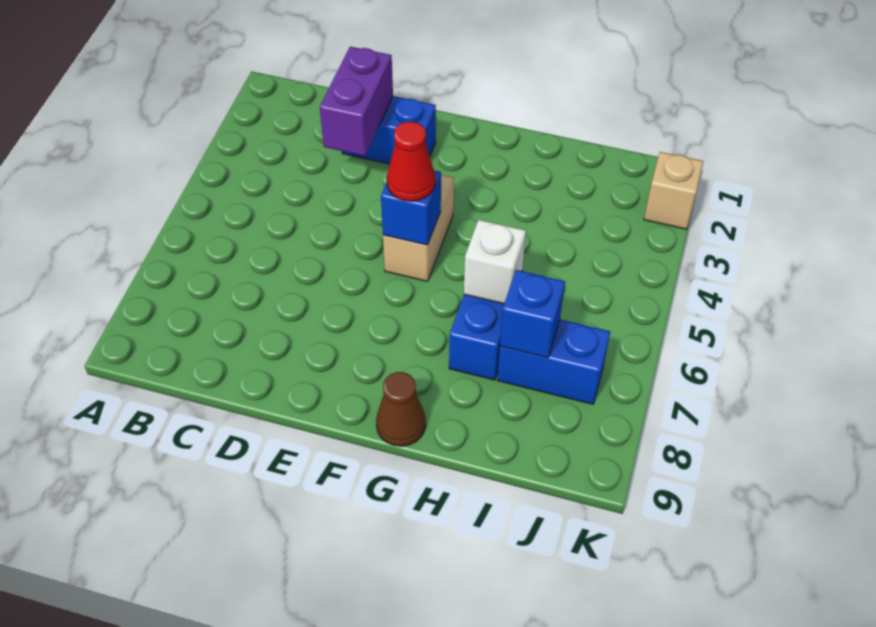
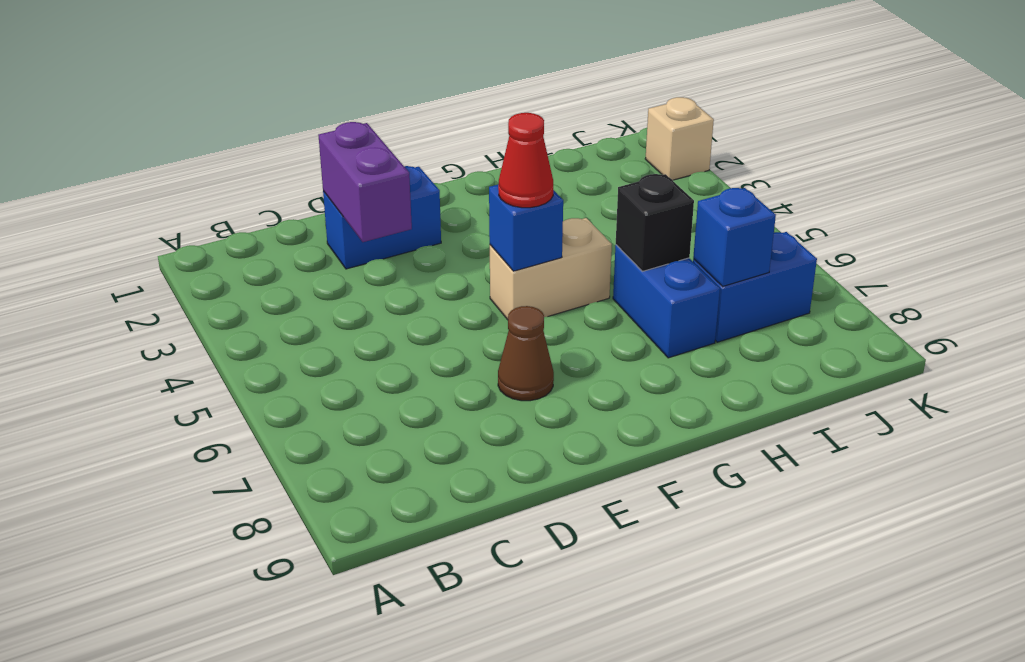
tan brick F4:F5 level 1 -> tan brick F5:G5 level 1
brown cone G9 level 1 -> brown cone E7 level 1
white brick H6 level 2 -> black brick H6 level 2

